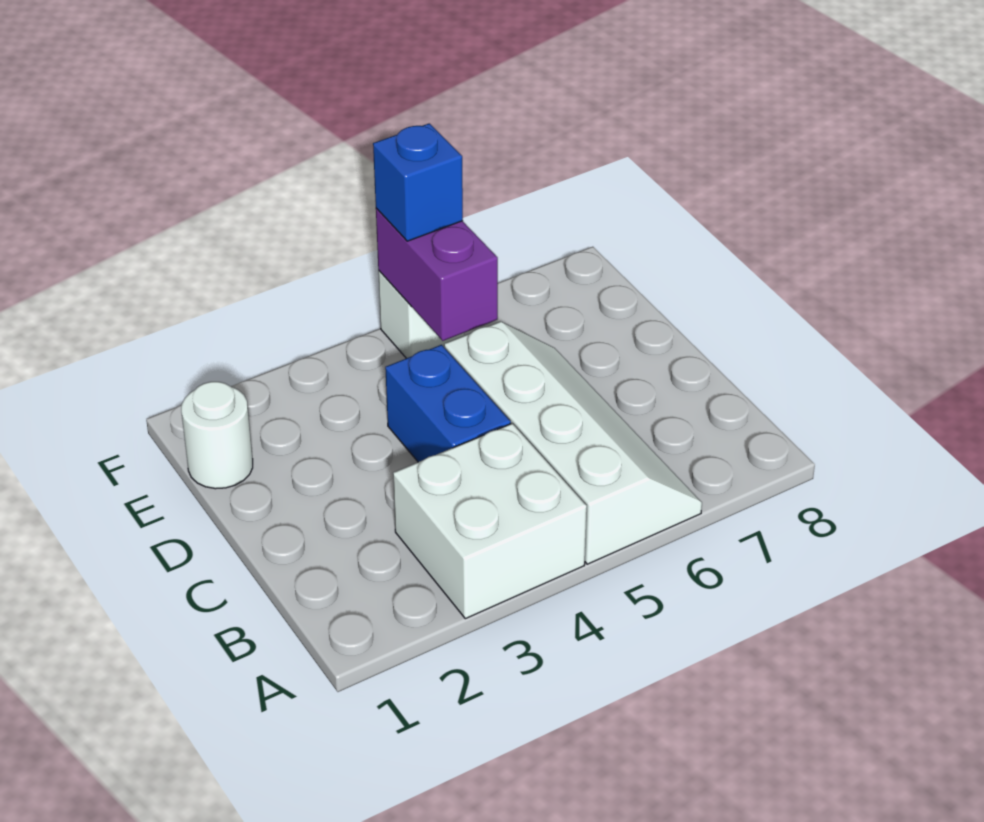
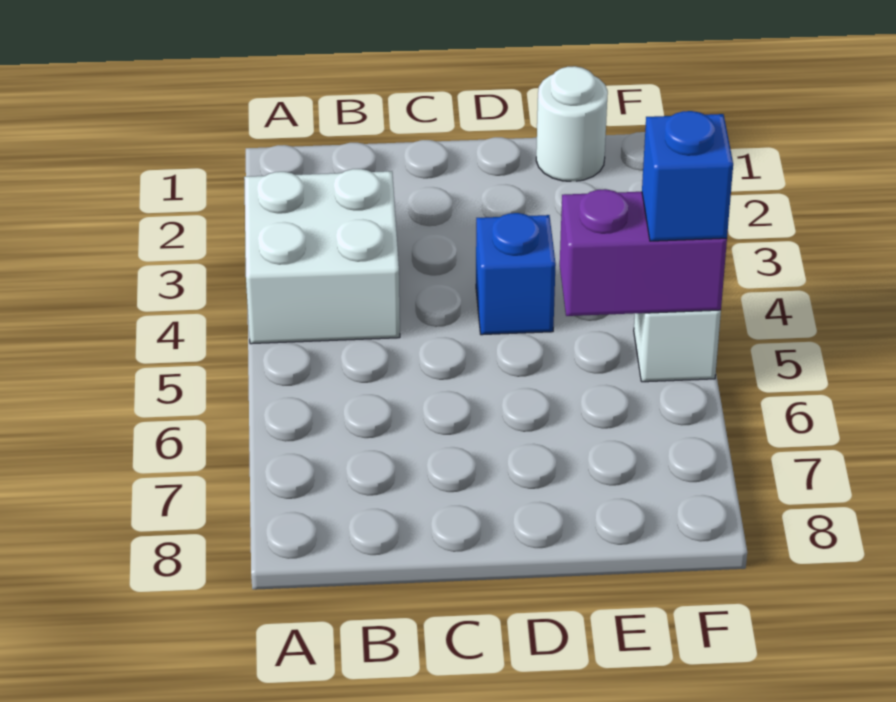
white slope A5:D6 level 1 top 5 -> none
blue brick C4:D4 level 1 -> blue brick D4 level 1

